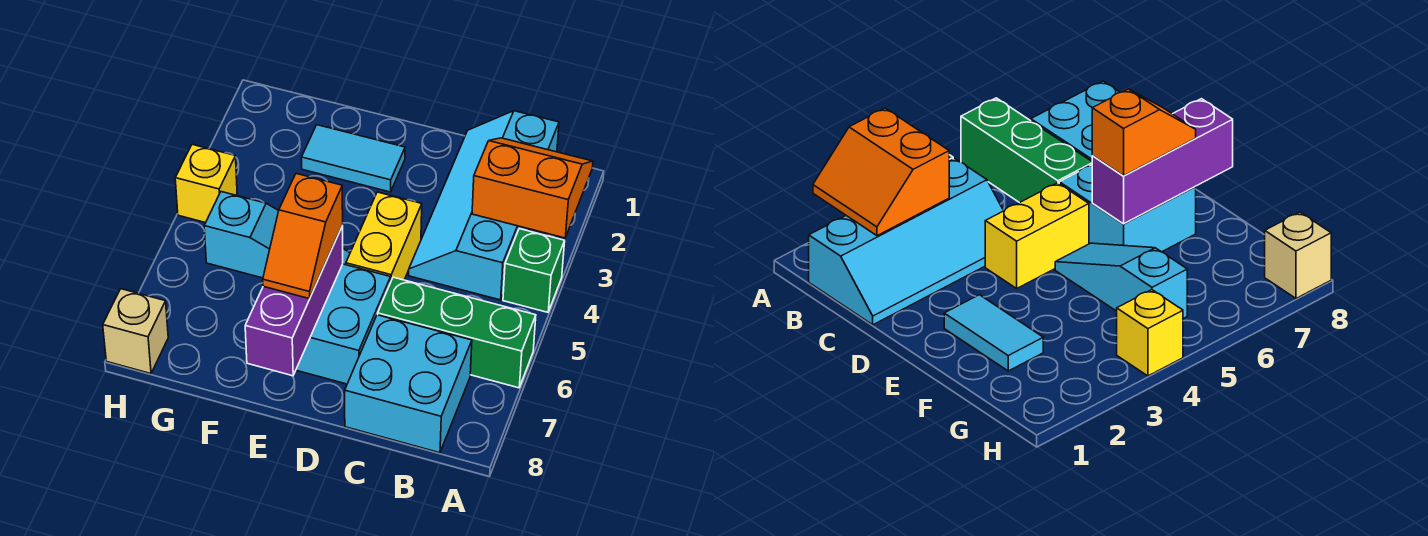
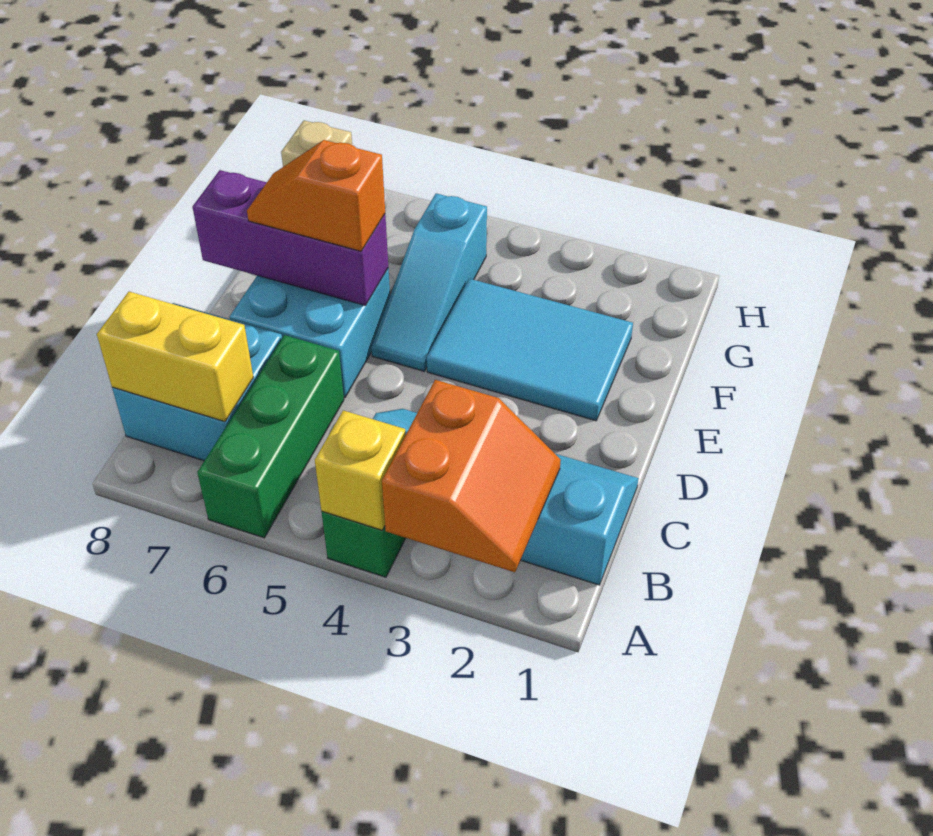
yellow brick D4:D5 level 1 -> yellow brick B7:B8 level 2
cyan tile E2:F2 level 1 -> cyan tile E2:F4 level 1
yellow brick H4 level 1 -> yellow brick A4 level 2

